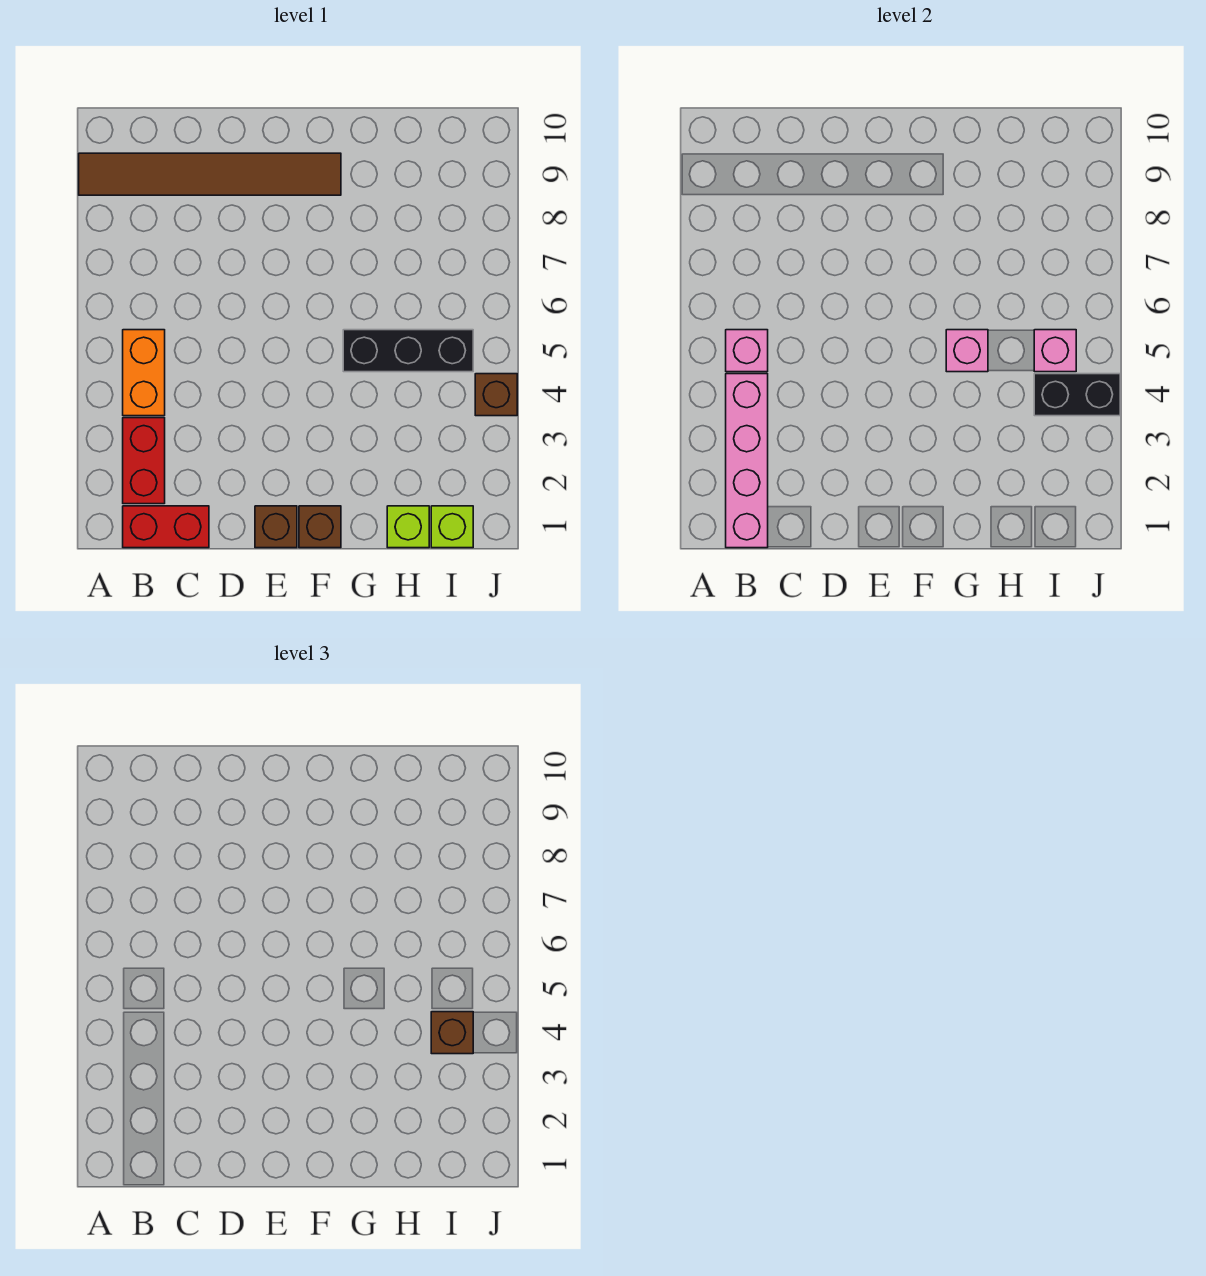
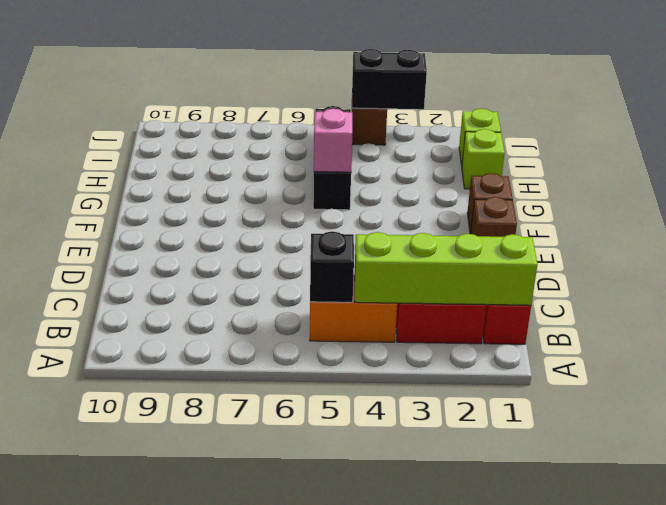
brown tile A9:F9 level 1 -> none
pink brick B1:B4 level 2 -> lime brick B1:B4 level 2
pink brick B5 level 2 -> black brick B5 level 2
black brick I4:J4 level 2 -> black brick J3:J4 level 2
brown brick I4 level 3 -> none
pink brick I5 level 2 -> none

